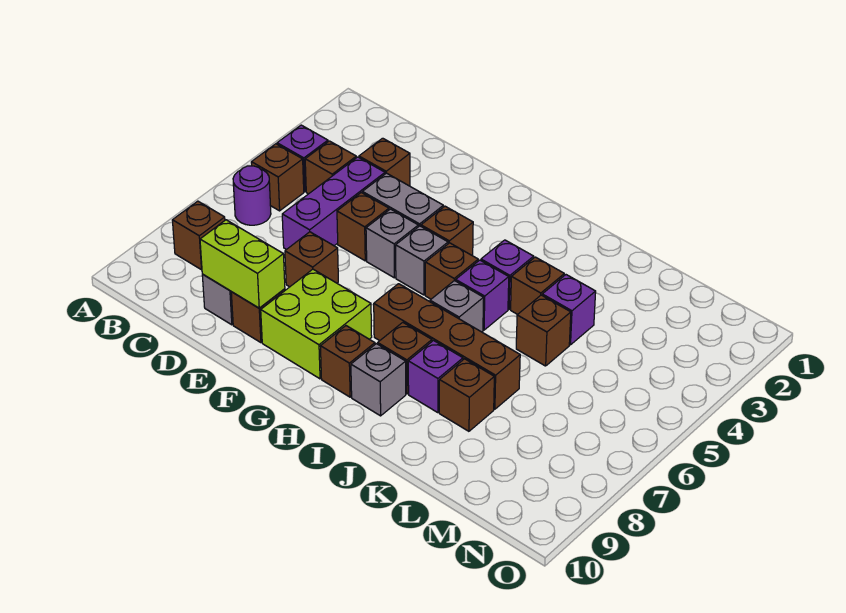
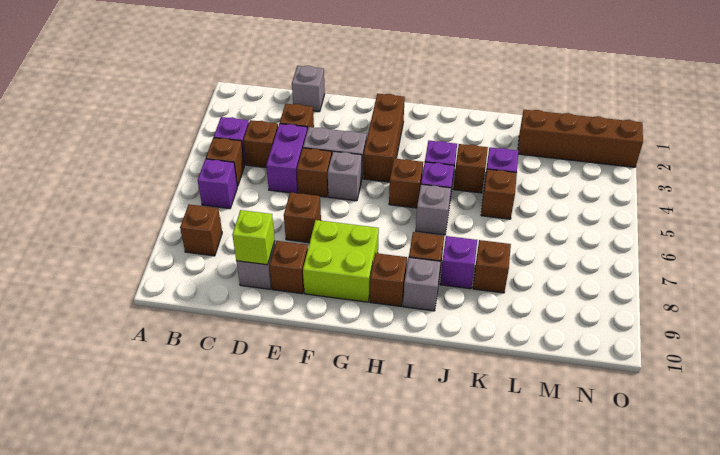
purple round brick B6 level 1 -> purple brick B6 level 1
purple brick D4:D6 level 1 -> purple brick D4:D5 level 1
lime brick D9:E9 level 2 -> lime brick D9 level 2
brown brick G4 level 1 -> brown brick G2:G4 level 1
grey brick G5 level 1 -> grey brick D1 level 1
brown brick H7:K7 level 1 -> brown brick L2:O2 level 1

